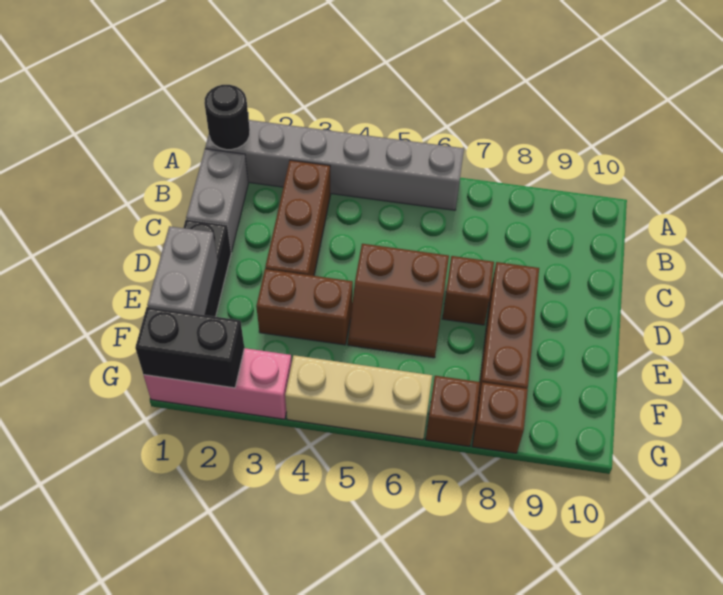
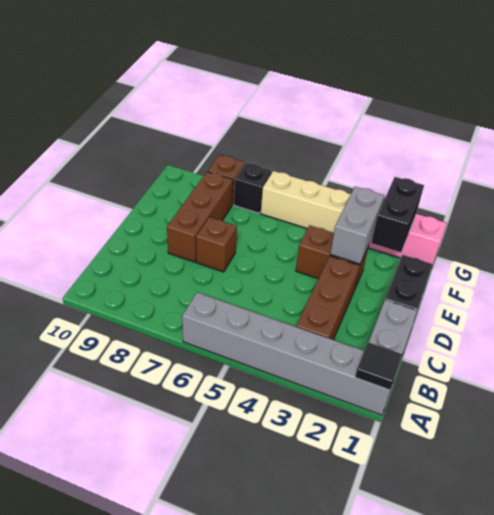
black round brick A1 level 2 -> black tile A1 level 2
brown slope D5:E6 level 1 top D -> none
grey brick E1:F1 level 2 -> grey brick E3:F3 level 2
black brick G1:G2 level 2 -> black brick F2:G2 level 2
brown brick G7 level 1 -> black brick G7 level 1

